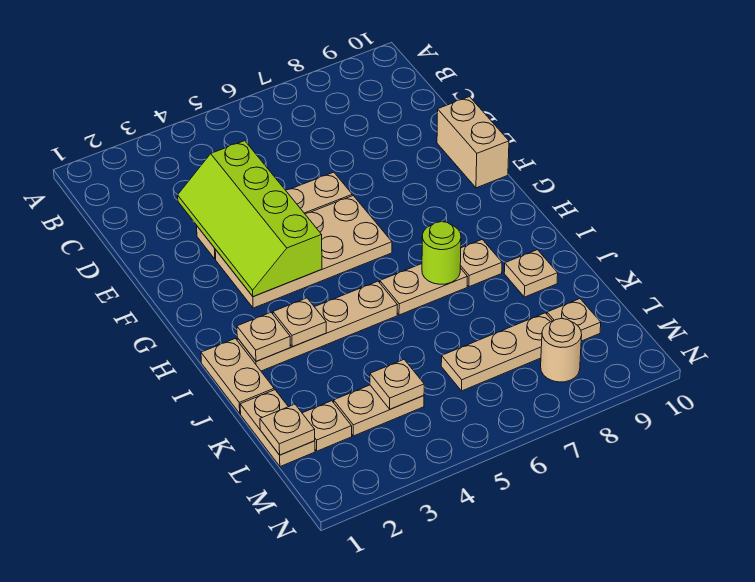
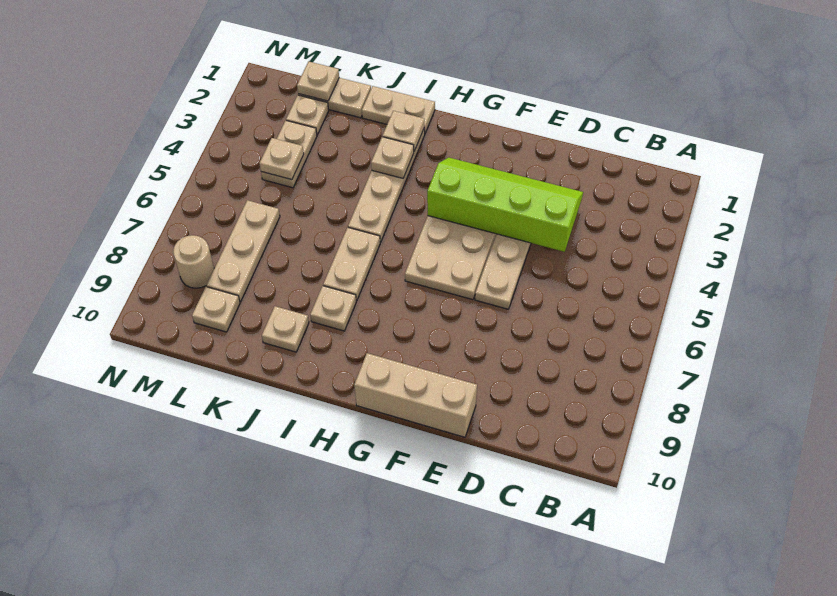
tan brick E10:F10 level 1 -> tan brick E10:G10 level 1
lime round brick I7 level 2 -> none

